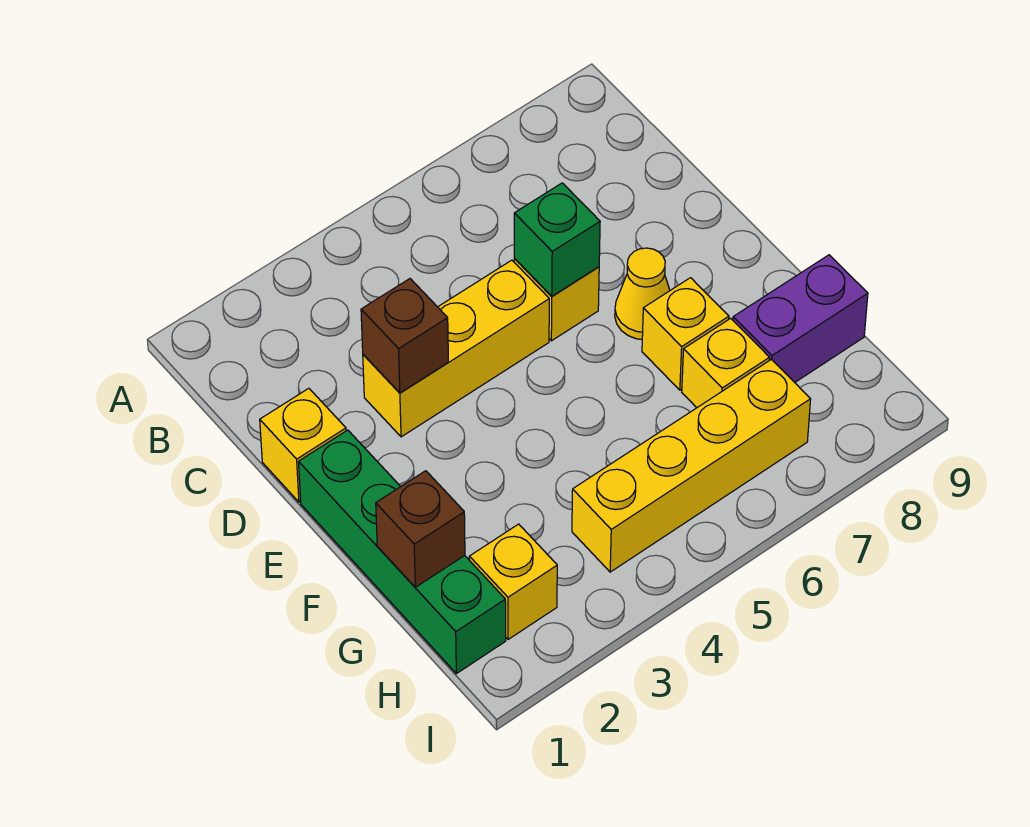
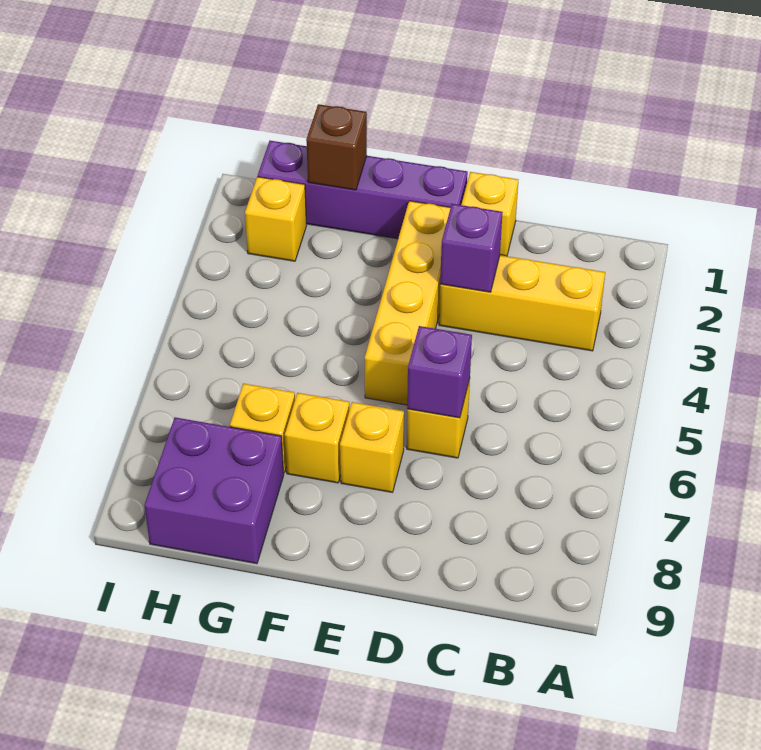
yellow brick D3:D5 level 1 -> yellow brick B3:D3 level 1
brown brick D3 level 2 -> purple brick D3 level 2
green brick D6 level 2 -> purple brick D6 level 2
green brick E1:H1 level 1 -> purple brick E1:H1 level 1
yellow cone E7 level 1 -> yellow brick E7 level 1
purple brick G8:G9 level 1 -> purple brick G8:H9 level 1
yellow brick H4:H7 level 1 -> yellow brick E2:E5 level 1

